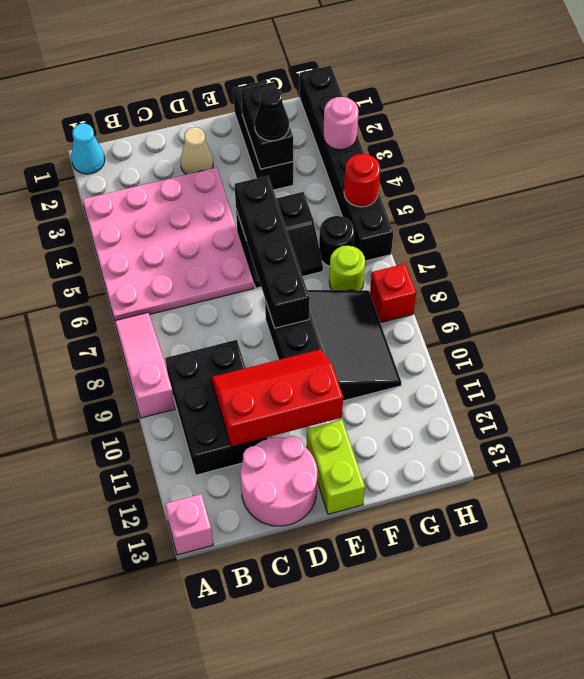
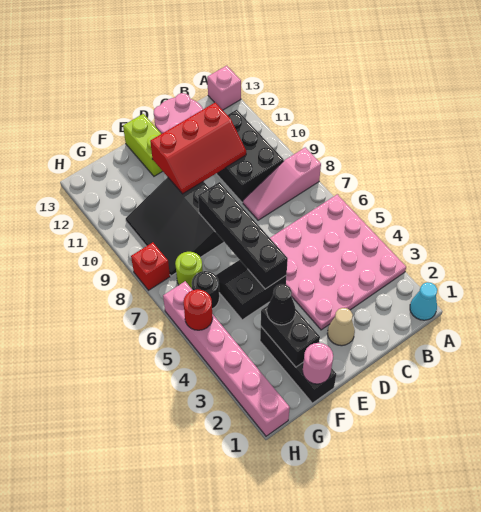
pink slope A7:A9 level 1 top 9 -> pink slope A8:C8 level 1 top A
black brick H1:H6 level 1 -> pink brick H1:H6 level 1
pink round brick H3 level 2 -> pink round brick F1 level 2

